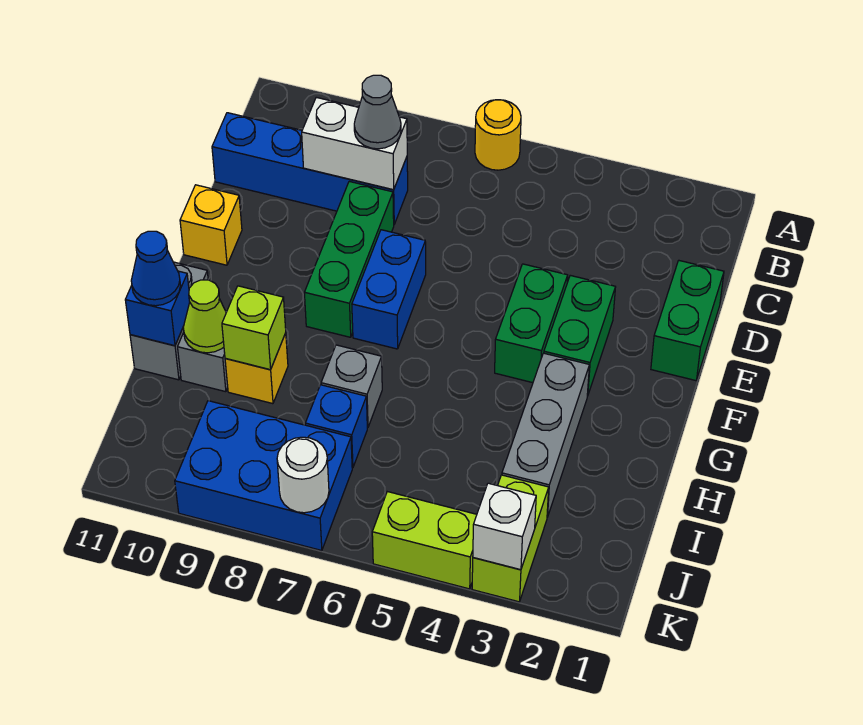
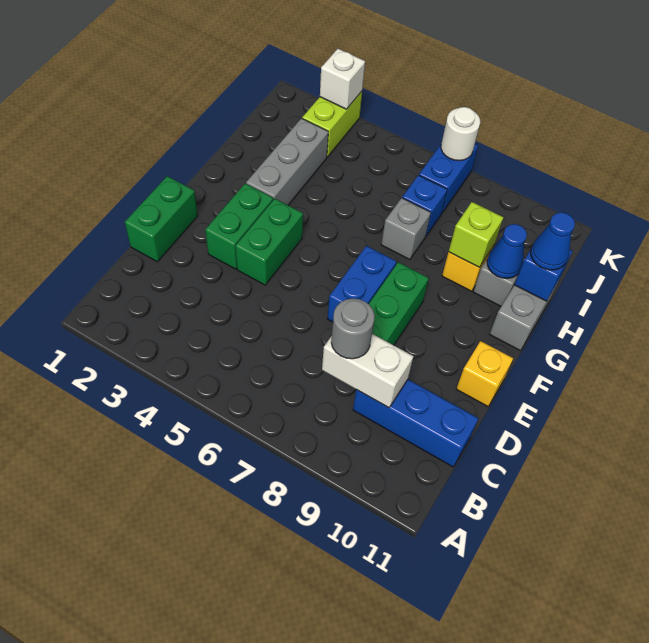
yellow round brick A6 level 1 -> none
blue brick C8:C11 level 1 -> blue brick C9:C11 level 1
grey cone C8 level 3 -> grey round brick C8 level 3
lime cone H10 level 2 -> blue cone H10 level 2
blue brick J7:K9 level 1 -> blue brick J7:K7 level 1
lime brick K4:K5 level 1 -> none

